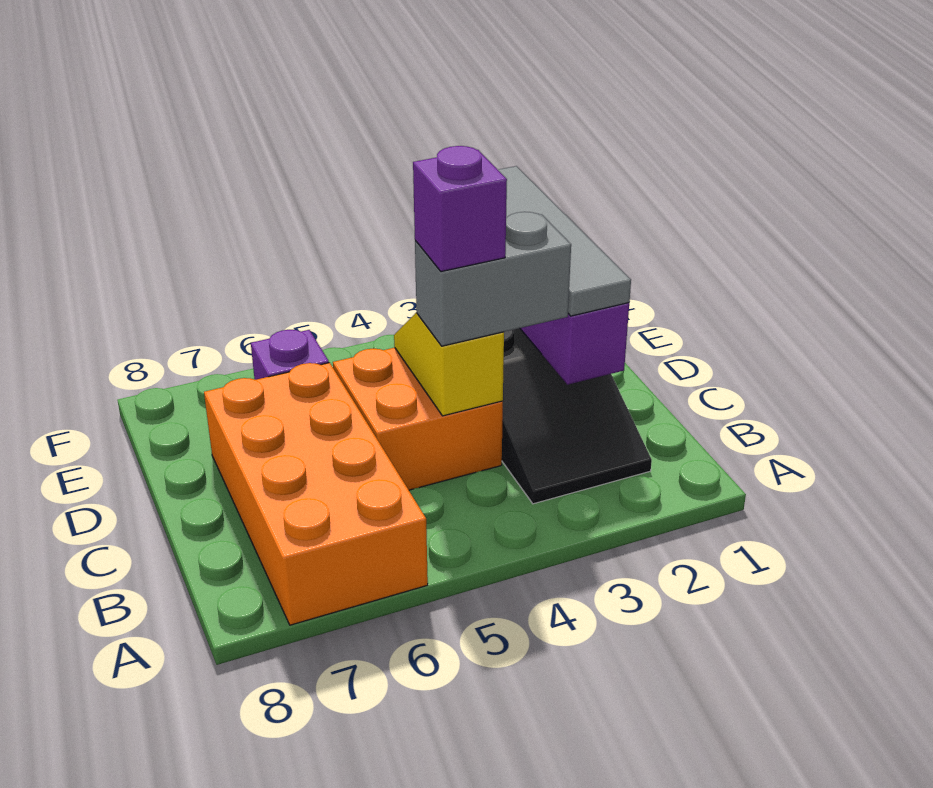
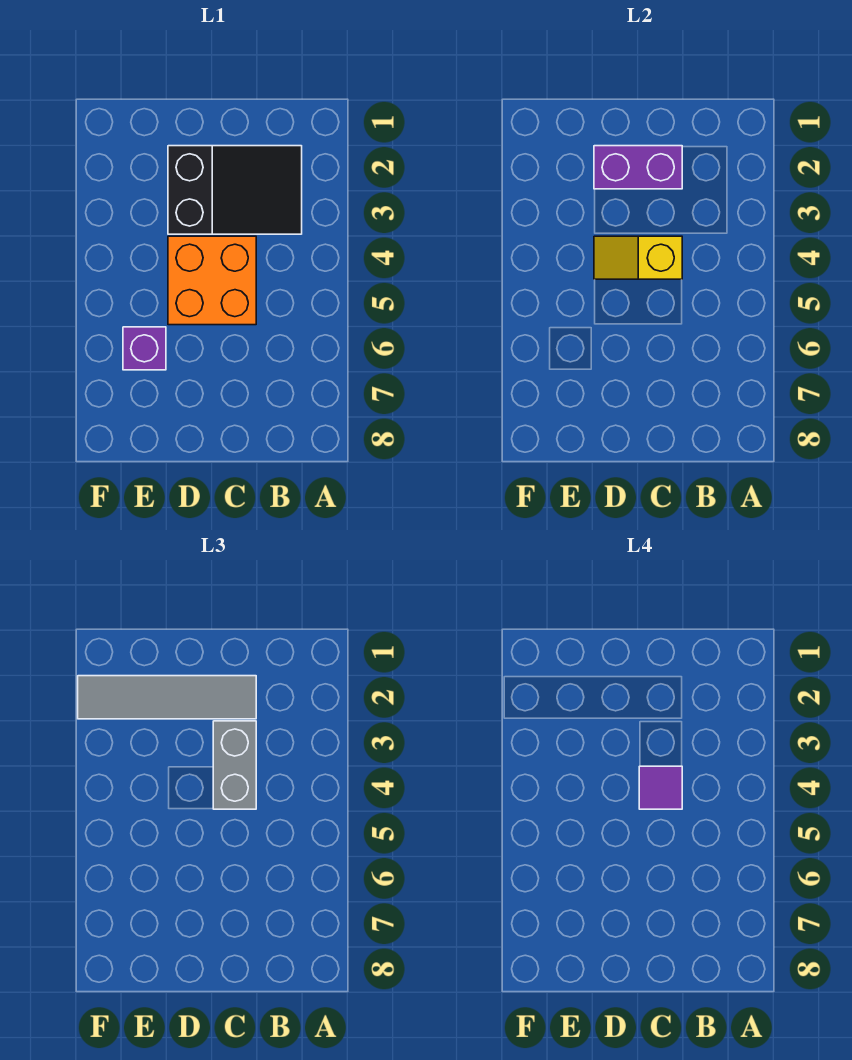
orange brick A6:D7 level 1 -> none
purple brick C4 level 4 -> purple tile C4 level 4

